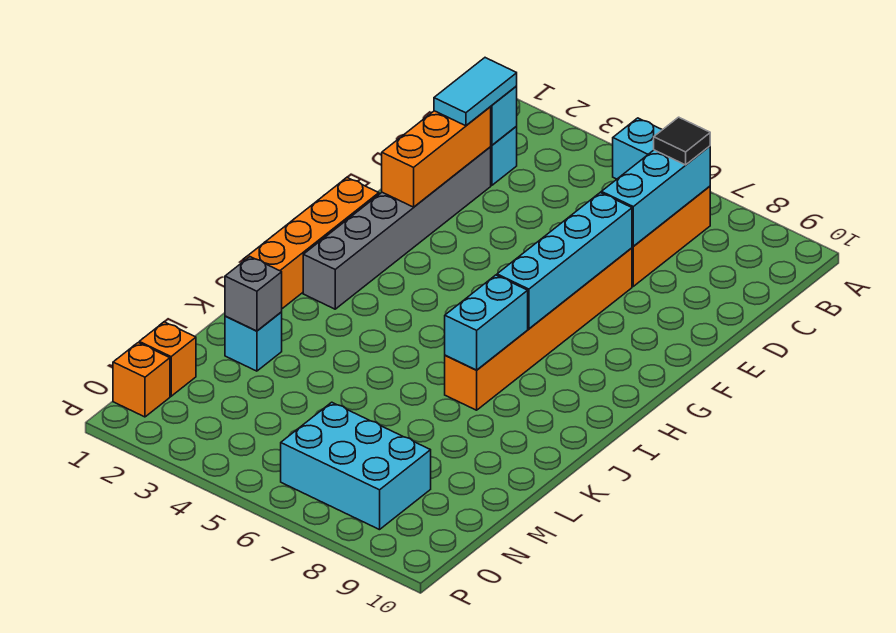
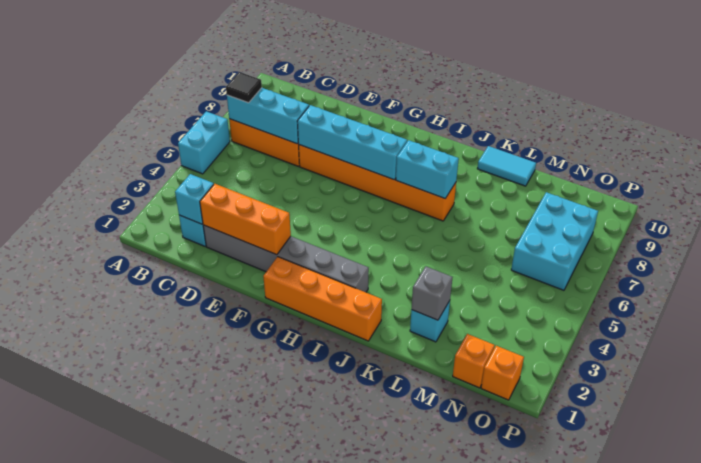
cyan tile C2:D2 level 3 -> cyan tile K10:L10 level 1

